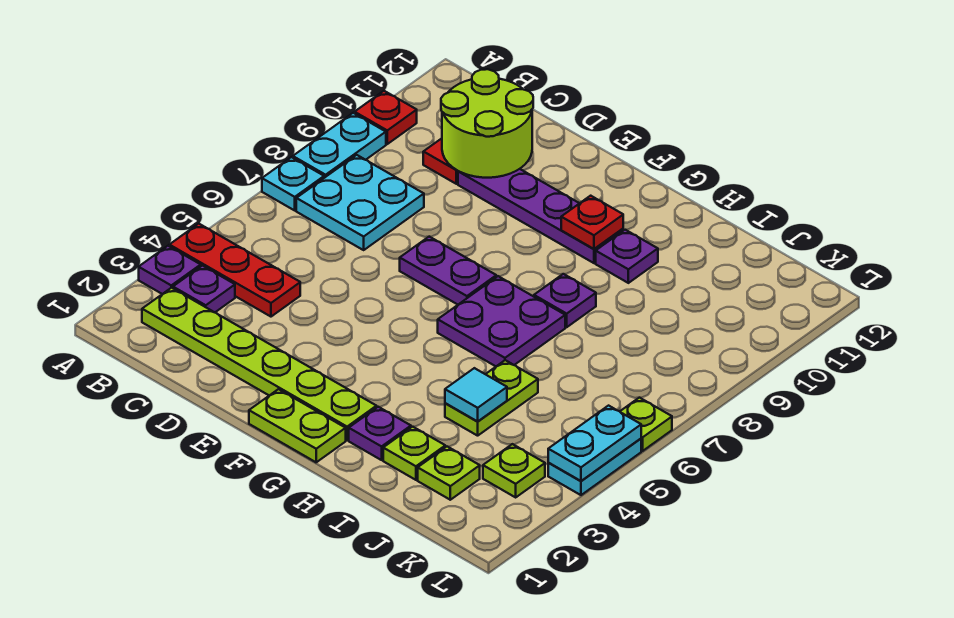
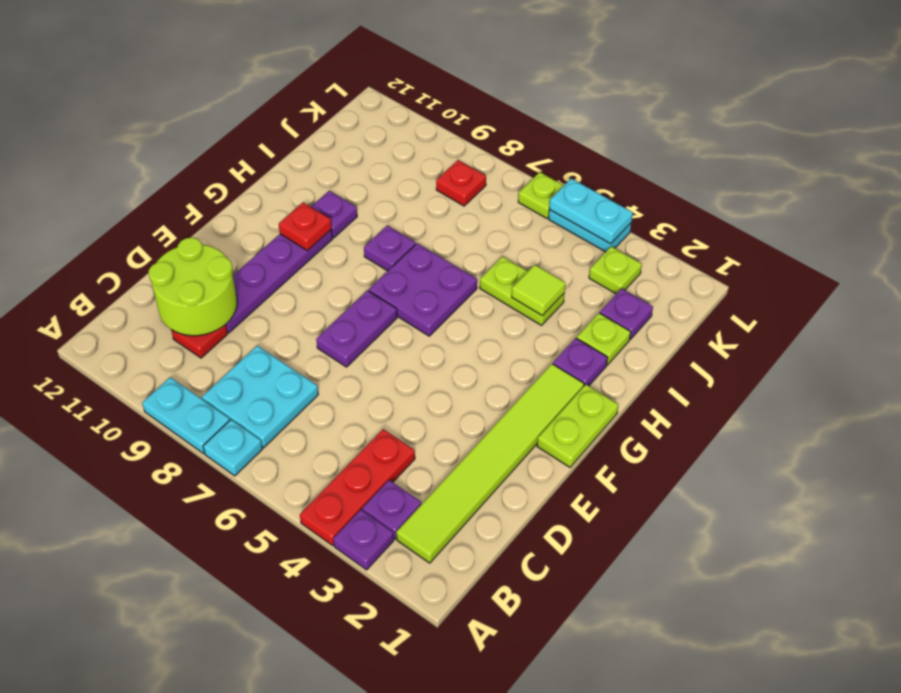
red plate A10 level 1 -> red plate K8 level 1
lime plate B2:G2 level 1 -> lime tile B2:G2 level 1
cyan tile I4 level 2 -> lime tile I4 level 2
lime plate J2 level 1 -> purple plate J2 level 1

